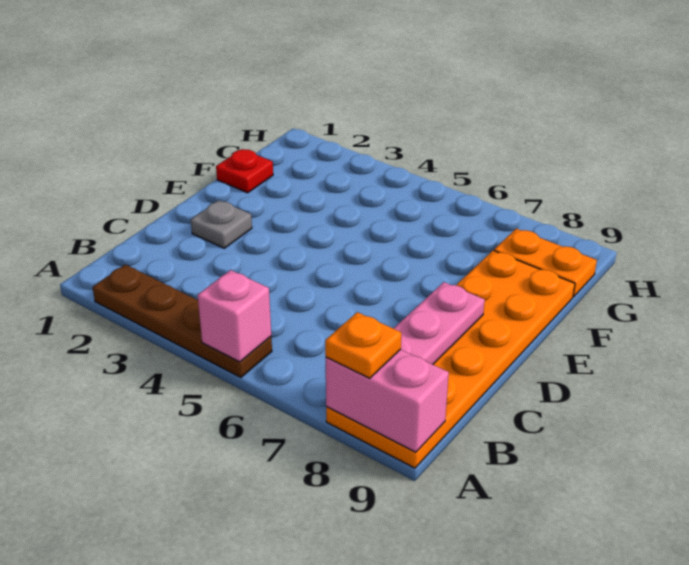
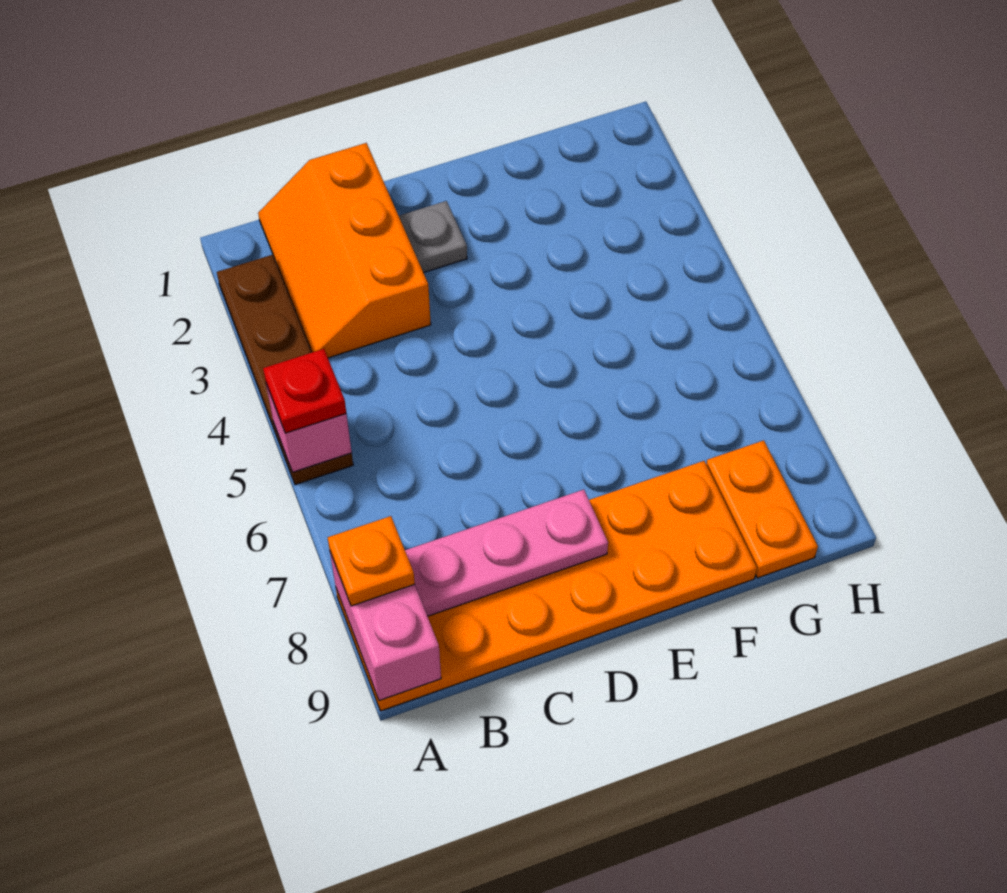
none -> orange slope B1:C3 level 1 top C
red plate F1 level 1 -> red plate A5 level 3

